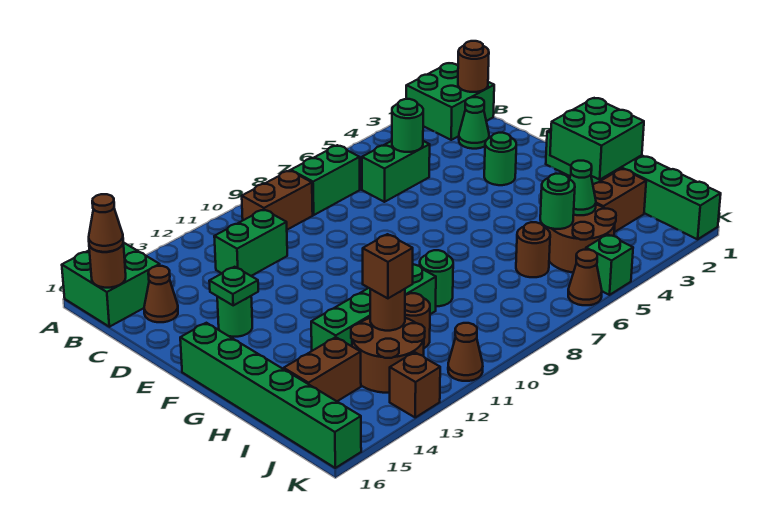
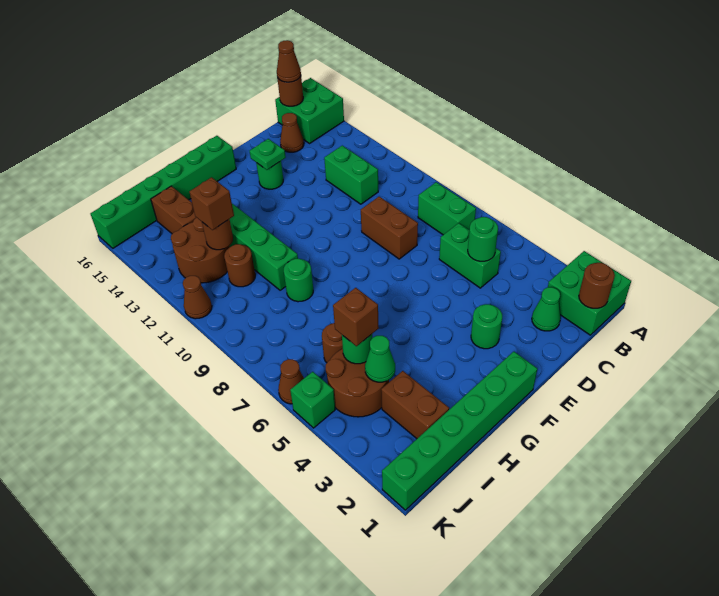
brown brick B9:B10 level 1 -> brown brick D8:D9 level 1
green brick G1:H2 level 2 -> none
brown brick K13 level 1 -> brown brick I5 level 3

